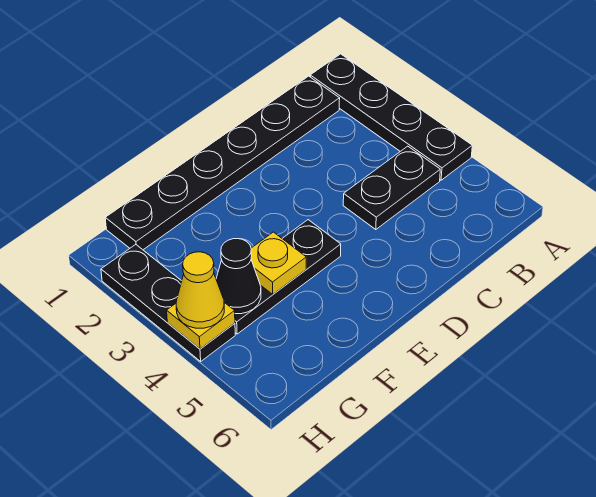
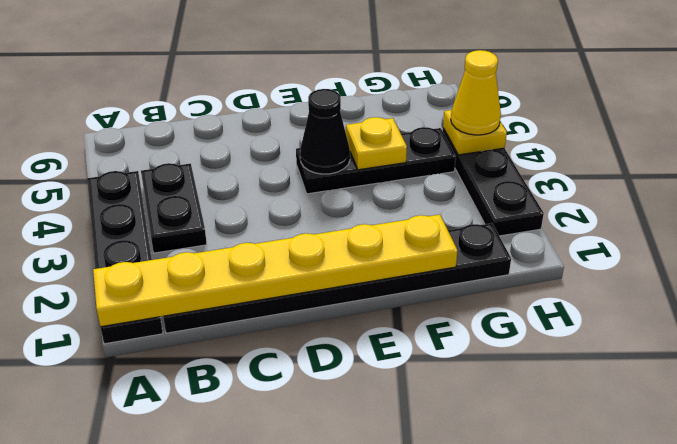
none -> yellow plate A1:F1 level 2
black plate B4:C4 level 1 -> black plate B3:B4 level 1
black cone G4 level 2 -> black cone E4 level 2

